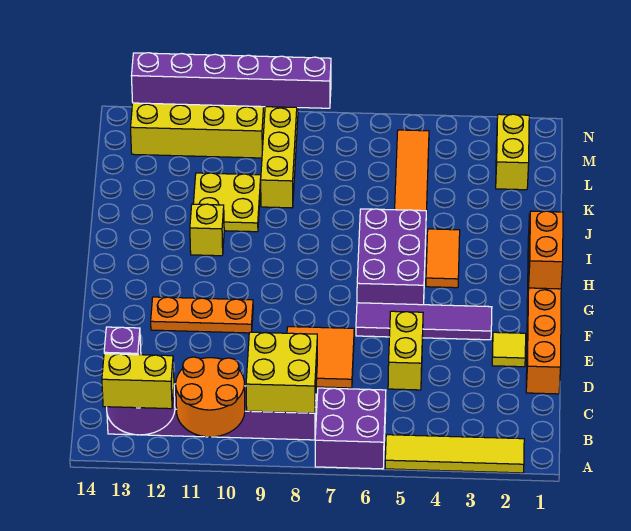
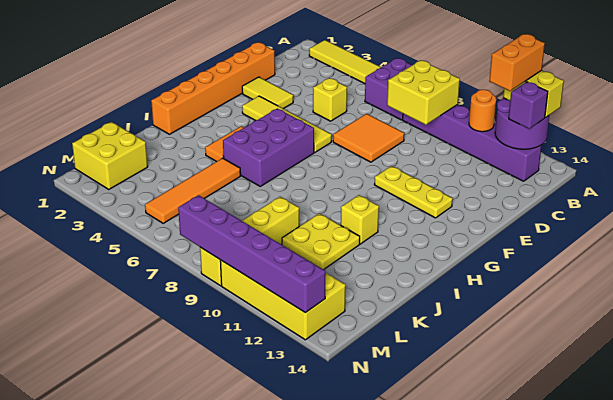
orange round brick A10:B11 level 2 -> orange round brick B11 level 2
yellow brick D5:E5 level 1 -> yellow brick D5 level 1
yellow tile E2 level 1 -> yellow tile E2:E3 level 1
purple tile F3:F6 level 1 -> yellow tile F3:F6 level 1
orange plate F10:F12 level 1 -> yellow plate F10:F12 level 1
orange brick G1:H1 level 2 -> orange brick A12:B12 level 4
yellow brick L2:M2 level 1 -> yellow brick L1:M2 level 1

